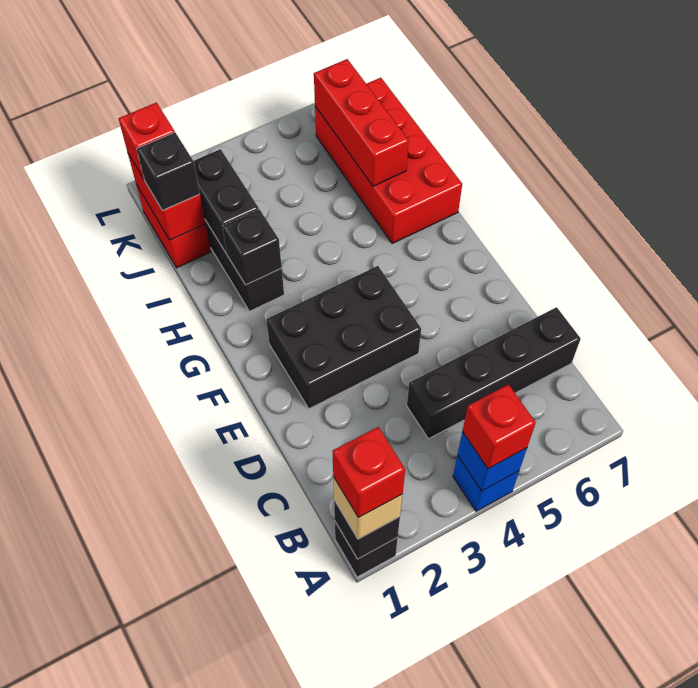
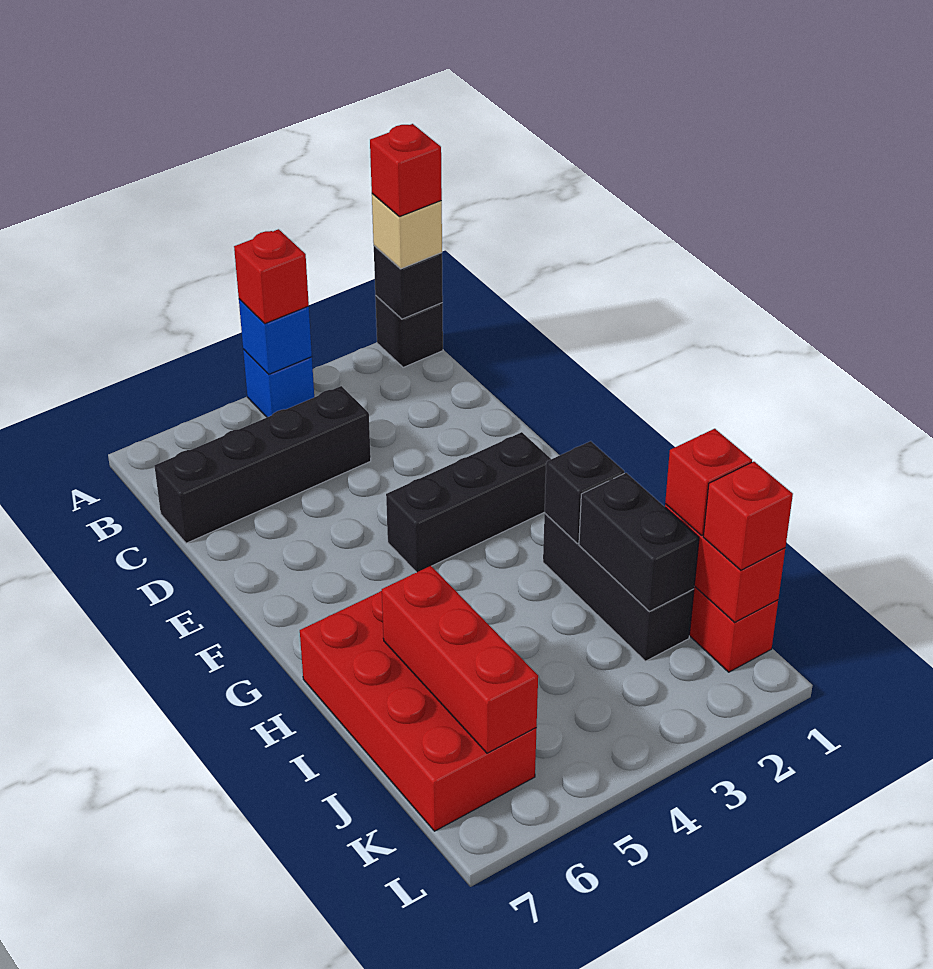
black brick E2:F4 level 1 -> black brick F2:F4 level 1
black brick J1 level 3 -> red brick J1 level 3

